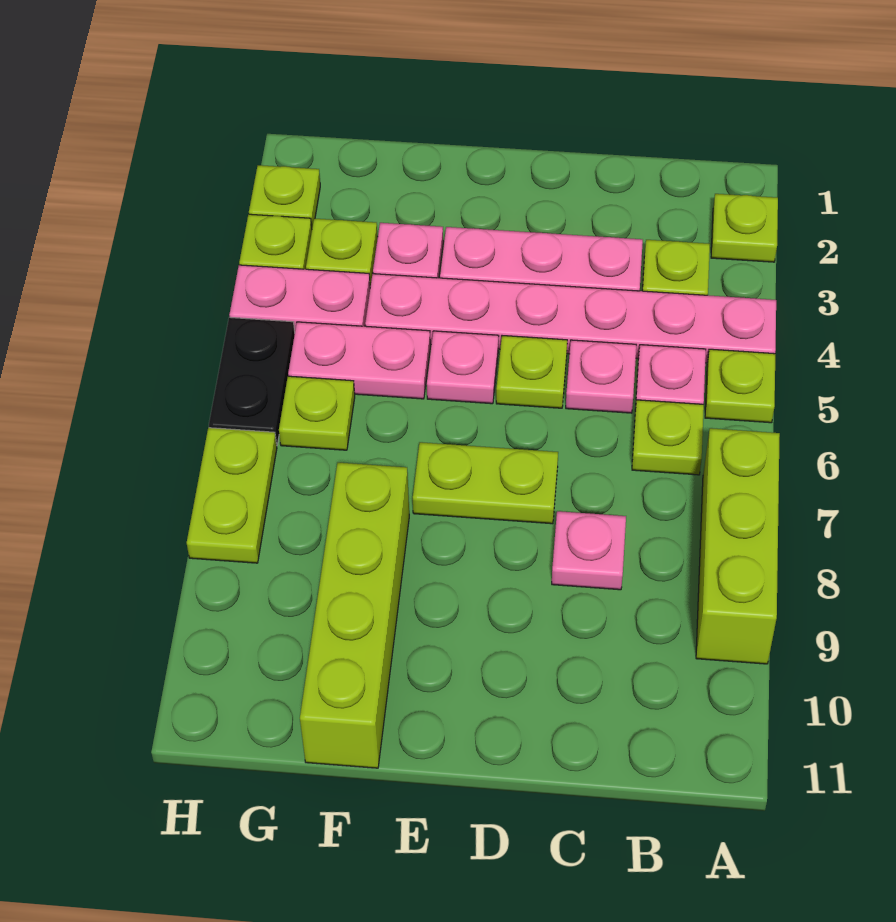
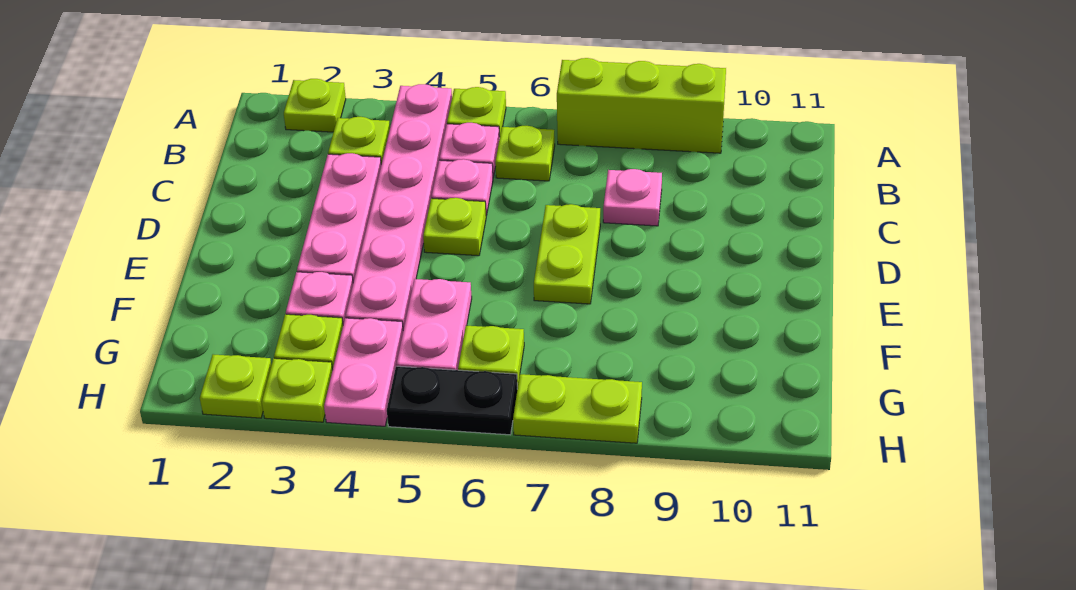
pink plate E5 level 1 -> none
lime brick F8:F11 level 1 -> none

